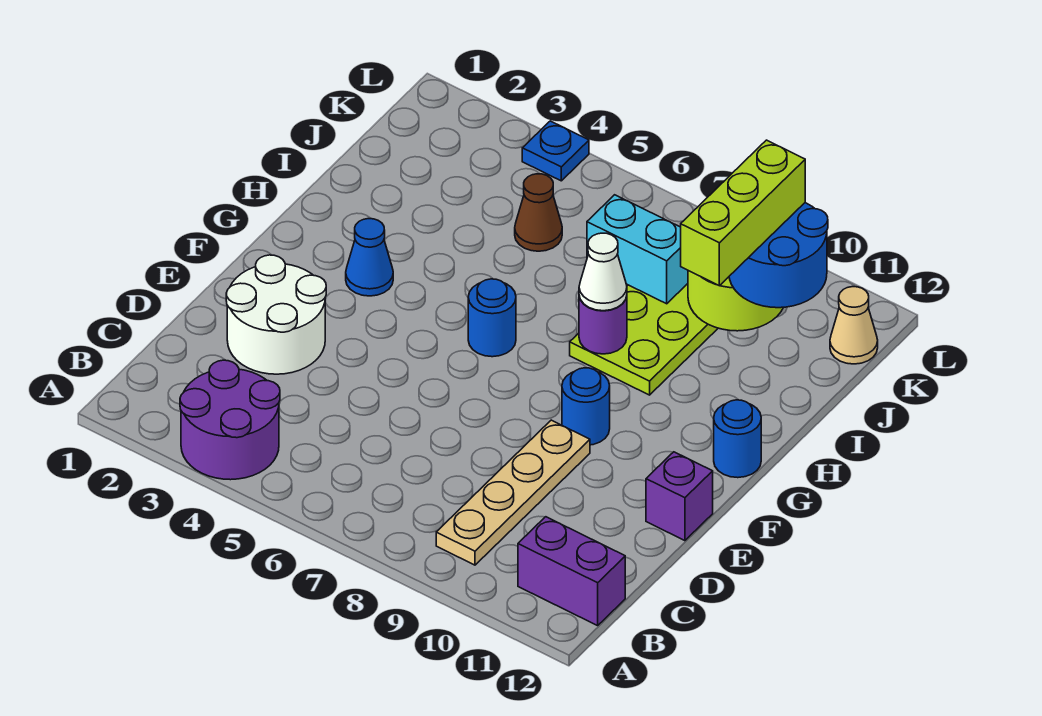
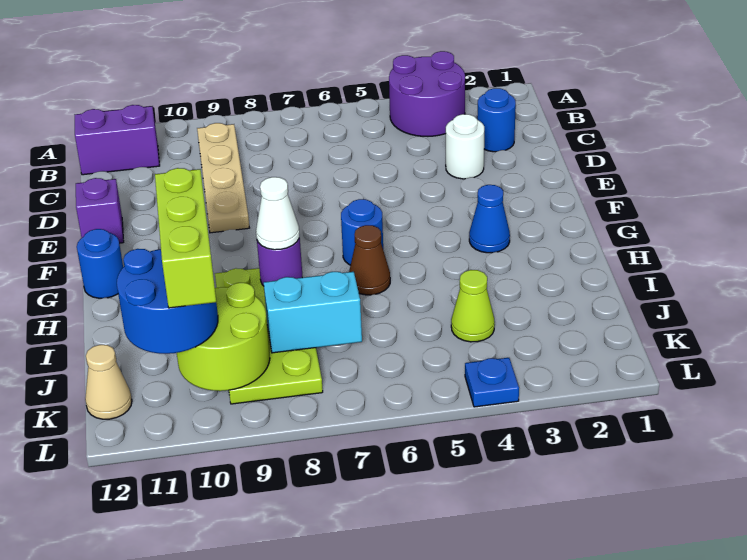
white round brick D2:E3 level 1 -> white round brick D3 level 1
blue round brick F9 level 1 -> blue round brick C2 level 1
none -> lime cone J4 level 1
brown cone J5 level 1 -> brown cone H6 level 1

